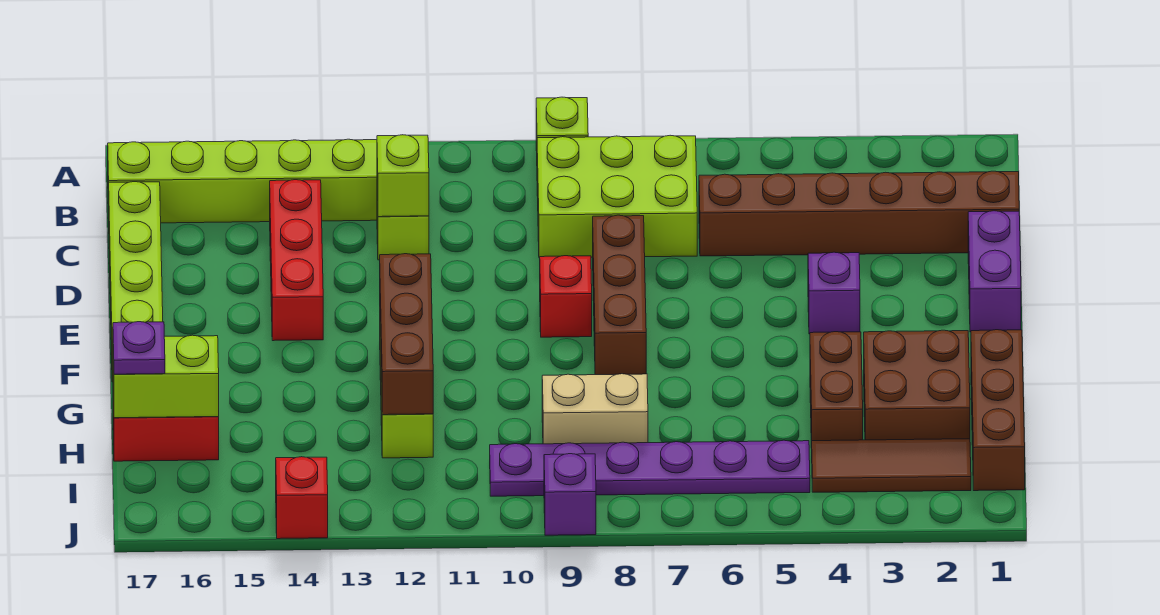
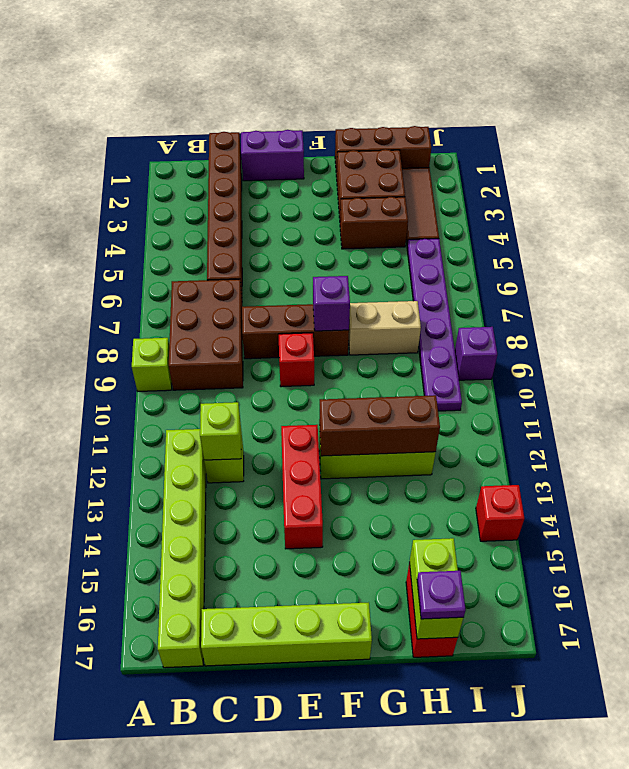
lime brick B7:C9 level 1 -> brown brick B7:C9 level 1
red brick C14:E14 level 1 -> red brick E12:E14 level 1
purple brick E4 level 1 -> purple brick F8 level 2
tan brick H8:H9 level 1 -> tan brick G8:H8 level 1

